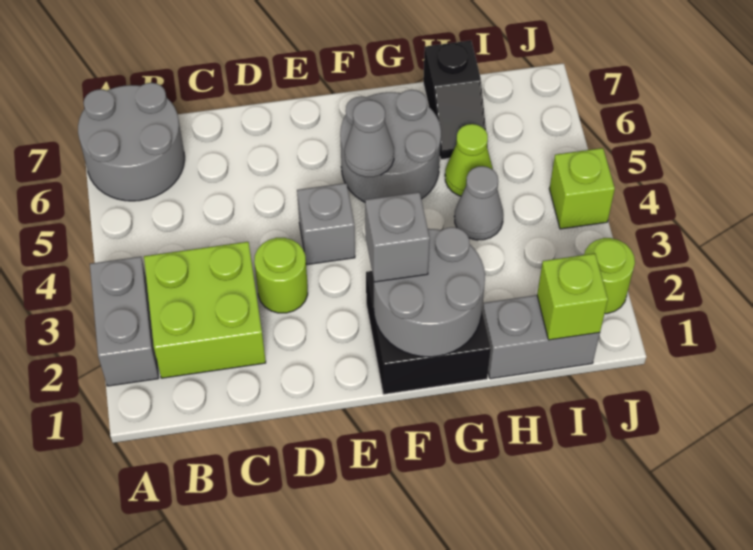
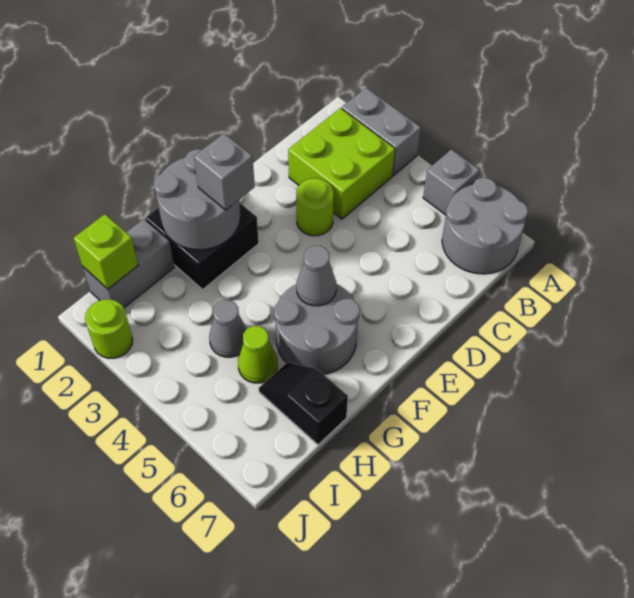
grey brick E4 level 1 -> grey brick A5 level 1
lime brick J4 level 1 -> none

